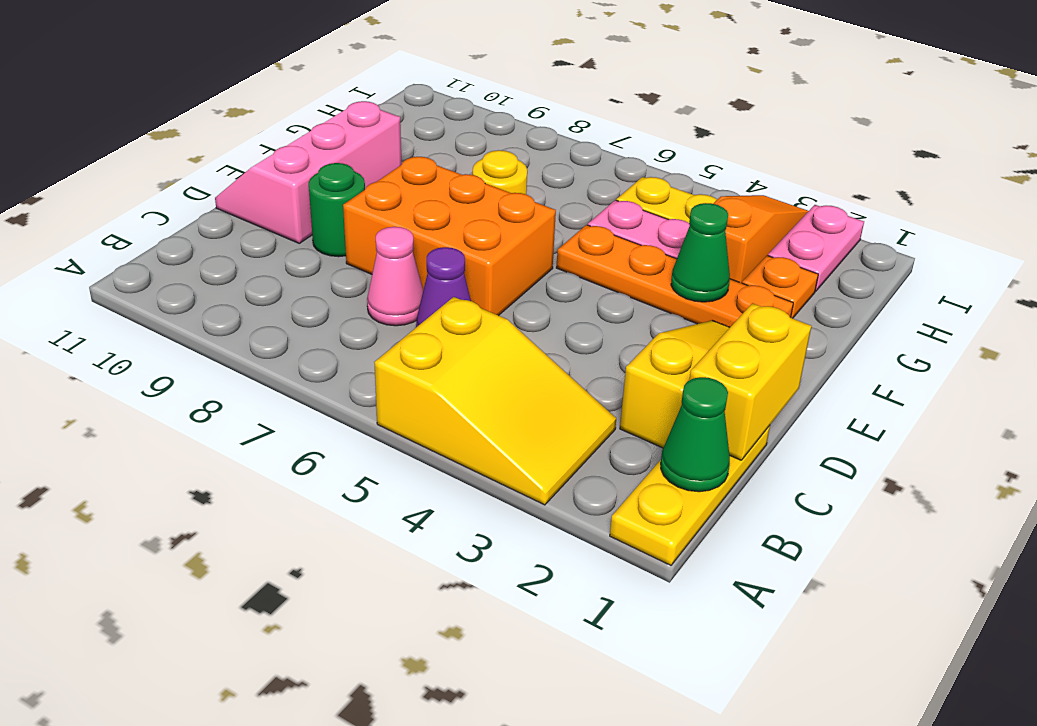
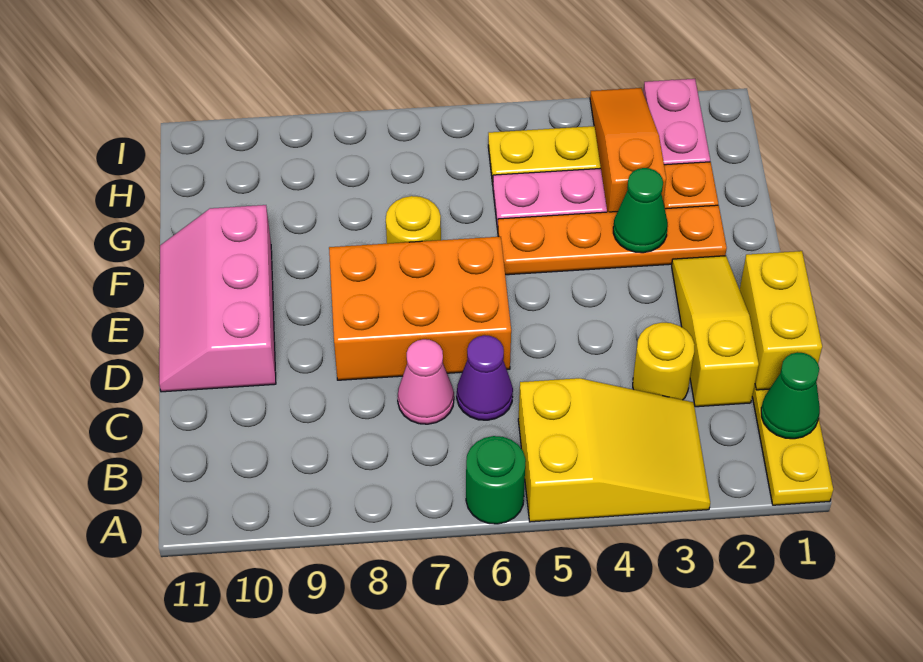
none -> yellow round brick C3 level 1
green round brick D9 level 1 -> green round brick A6 level 1

